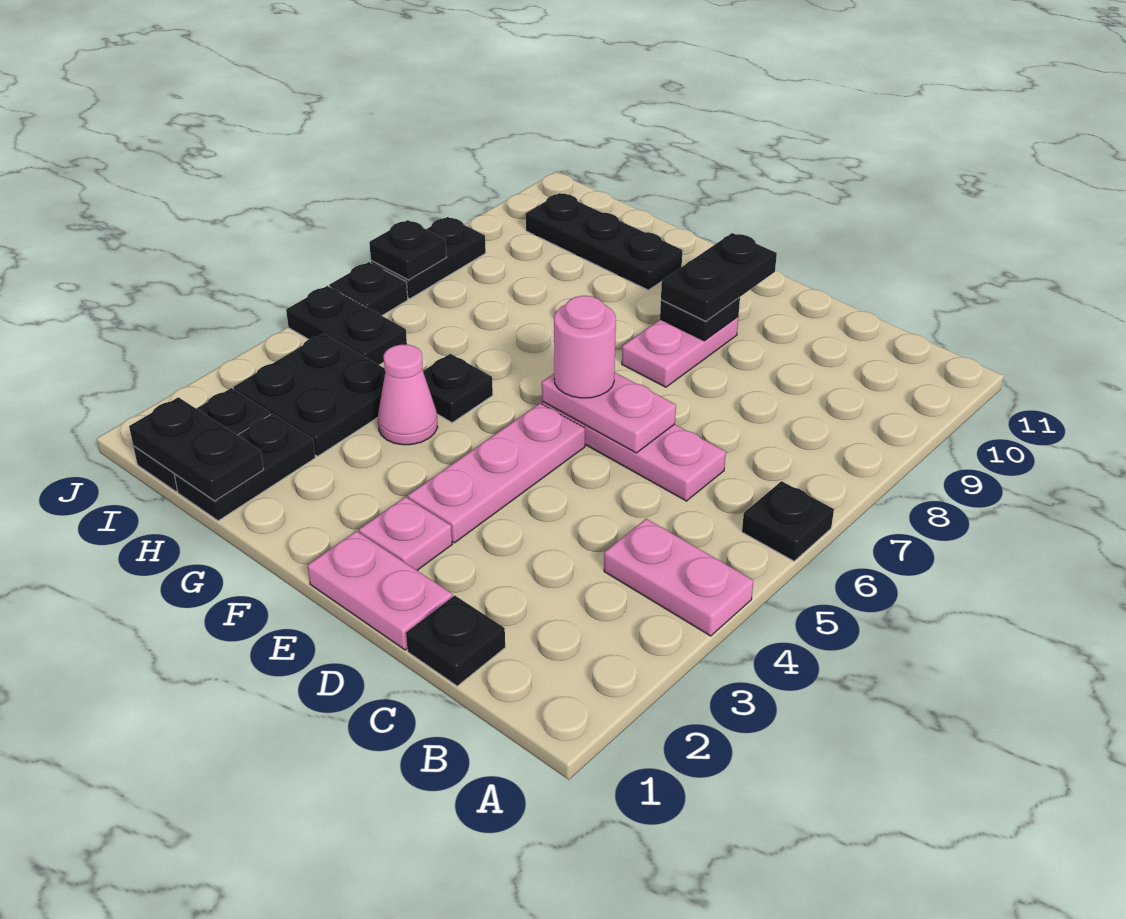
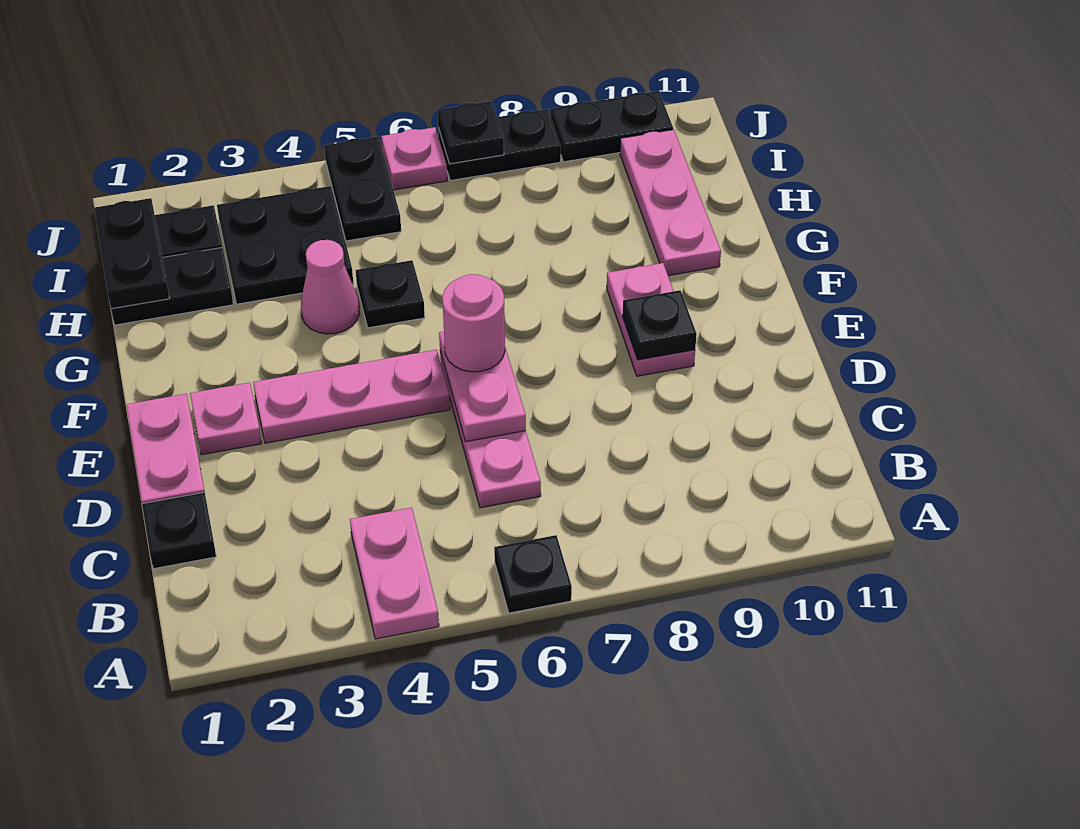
pink plate E8:E9 level 1 -> pink plate E9:F9 level 1
black plate E9:E10 level 3 -> black plate J9:J10 level 1
black plate G10:I10 level 1 -> pink plate G10:I10 level 1
black plate J6 level 1 -> pink plate J6 level 1

